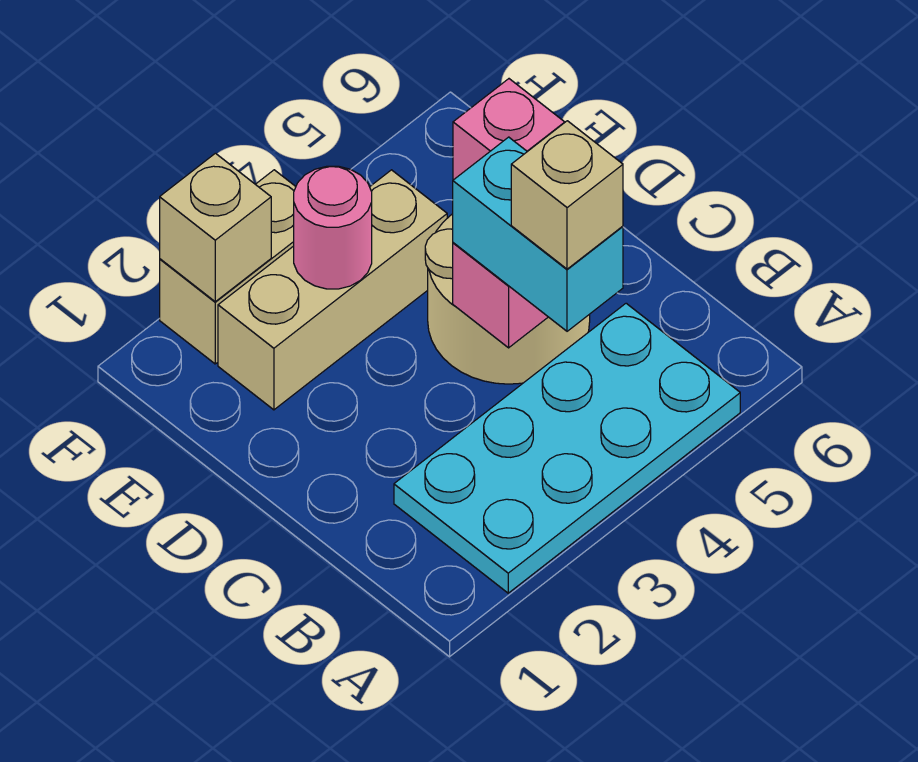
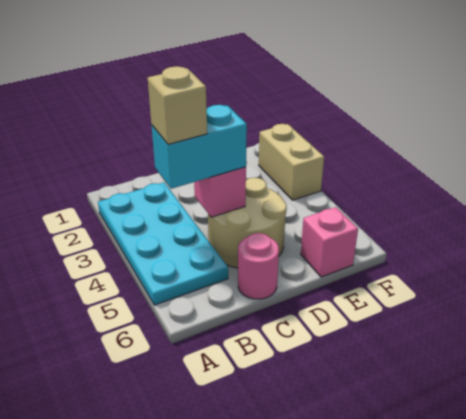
tan brick E2:E4 level 1 -> none
pink round brick E3 level 2 -> pink round brick C6 level 1
tan brick F2 level 2 -> none

